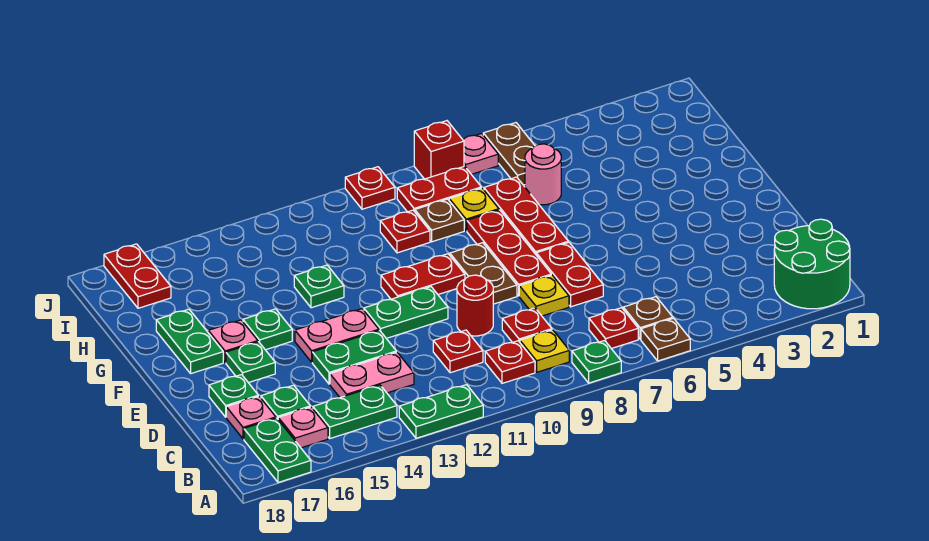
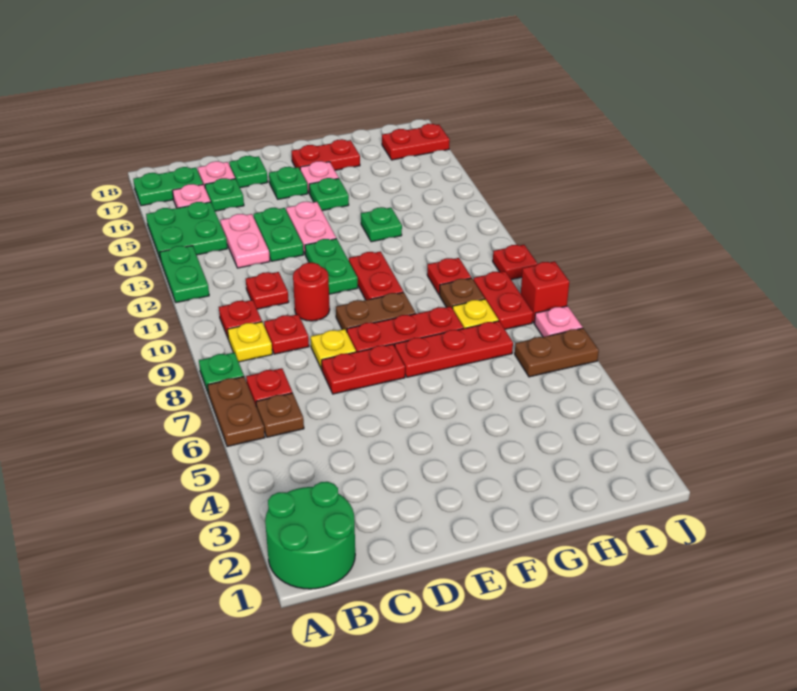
brown plate A6 level 1 -> brown plate A6:A7 level 1
green plate B14:B15 level 1 -> green plate A14:B15 level 1
green plate F17:G17 level 1 -> red plate F17:G17 level 1
pink round brick H6 level 1 -> none

